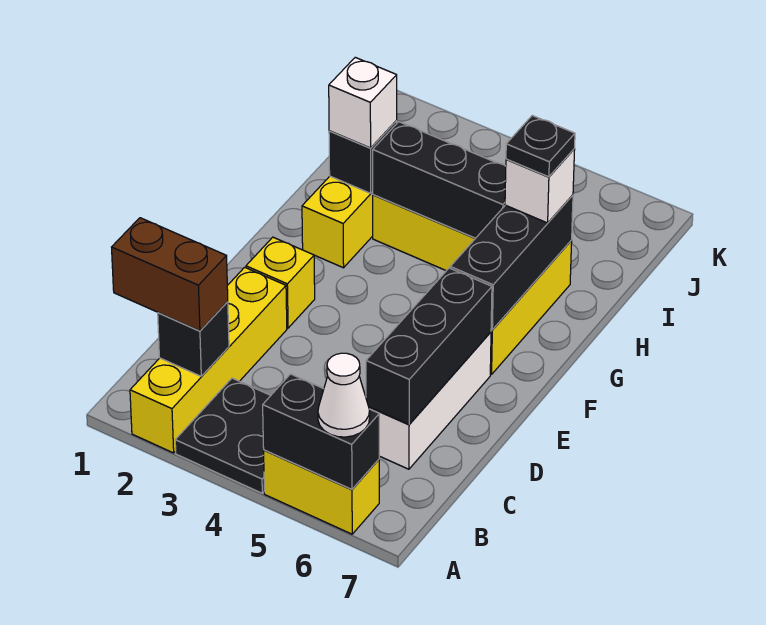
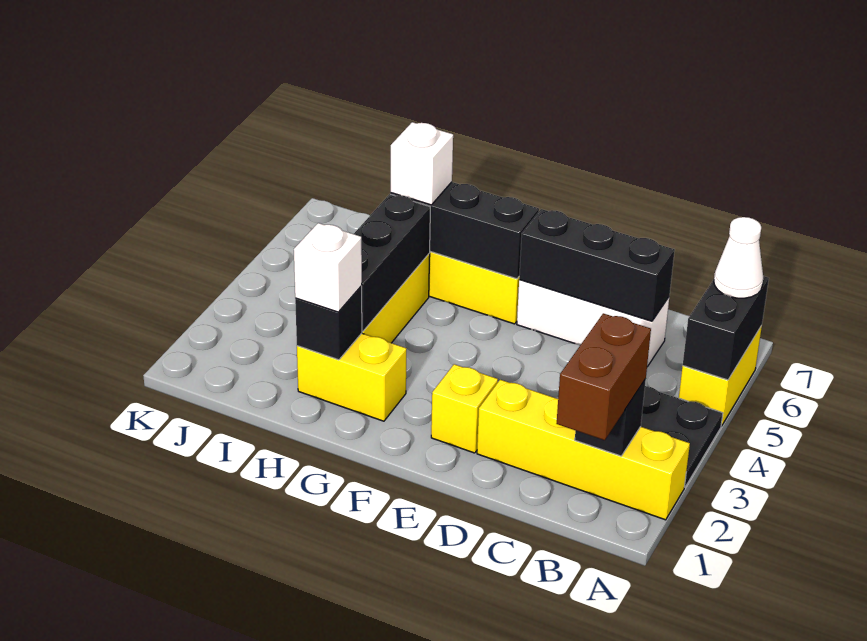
black plate H6 level 4 -> none

